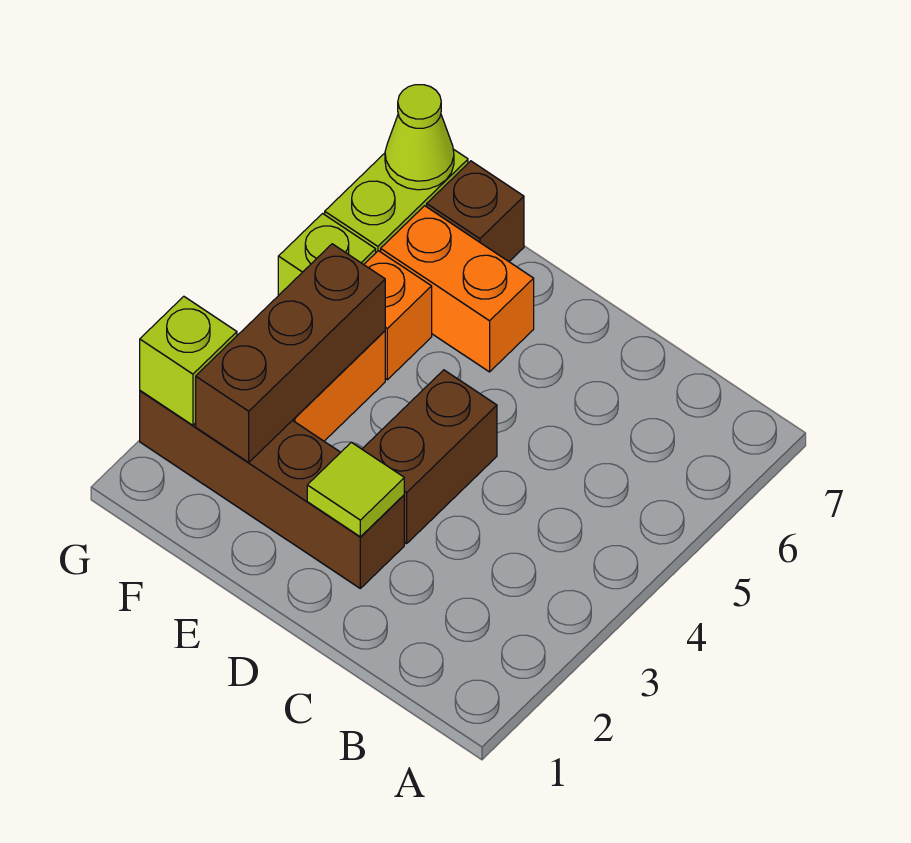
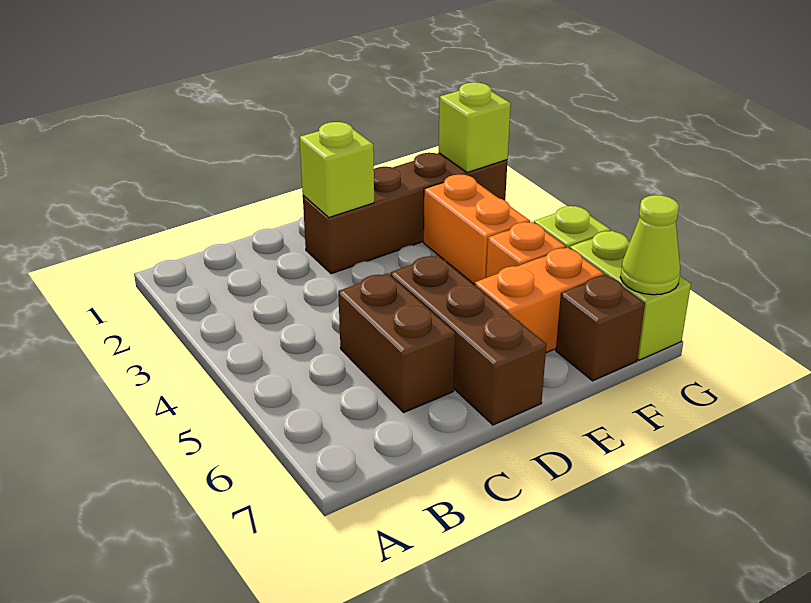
lime tile D2 level 2 -> lime brick D2 level 2
brown brick D3:D4 level 1 -> brown brick C5:C6 level 1
brown brick F2:F4 level 2 -> brown brick D5:D7 level 1

